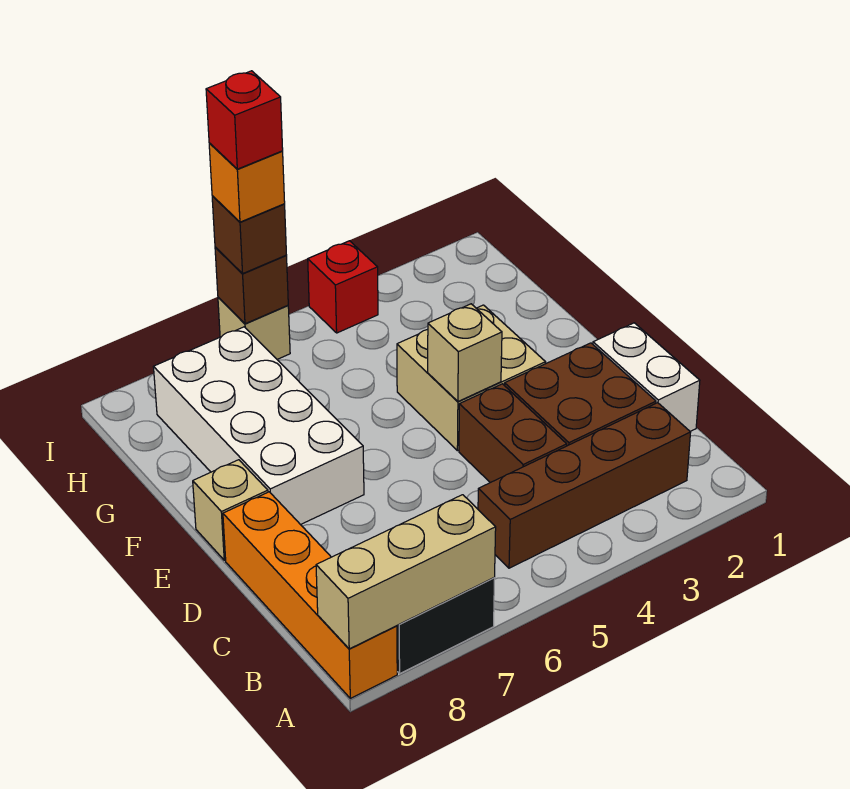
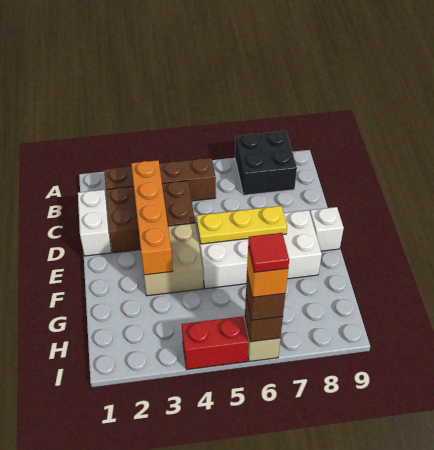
tan brick A7:A9 level 2 -> none
orange brick A9:D9 level 1 -> orange brick C3:F3 level 2
tan brick E4 level 2 -> none
none -> yellow plate E5:E7 level 2
white brick E7:H8 level 1 -> white brick E5:F8 level 1
tan brick E9 level 1 -> white brick E9 level 1
red brick I4 level 1 -> red brick I4:I5 level 1
red brick I6 level 5 -> red tile I6 level 5

